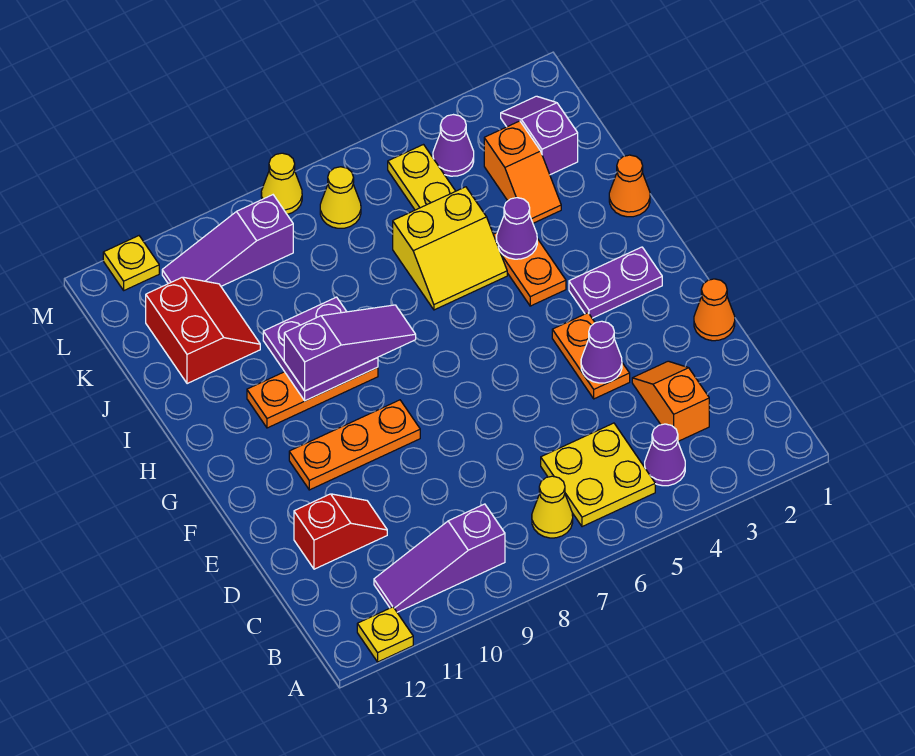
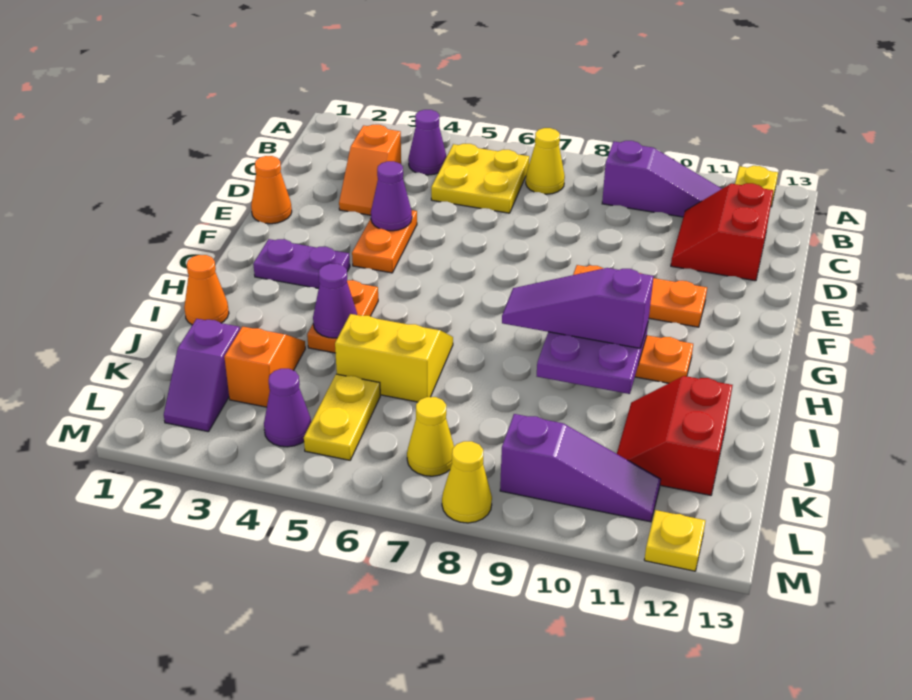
red slope D11:D12 level 1 top 12 -> red slope C11:D12 level 1 top 12

